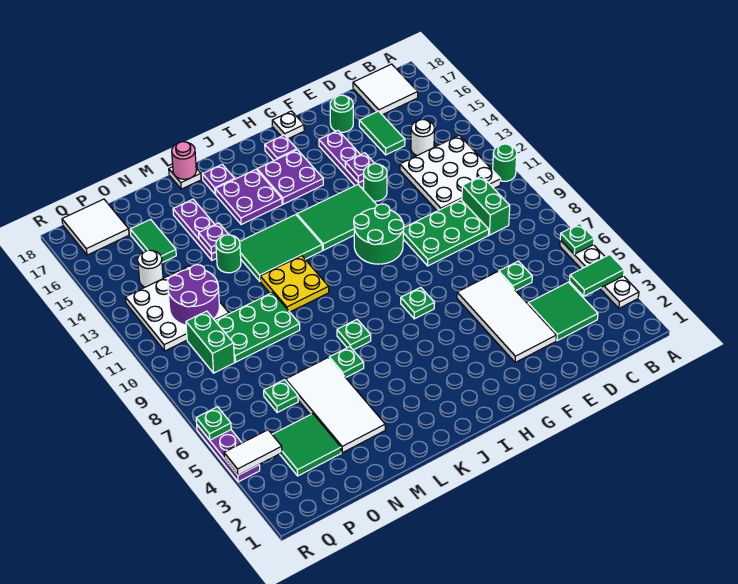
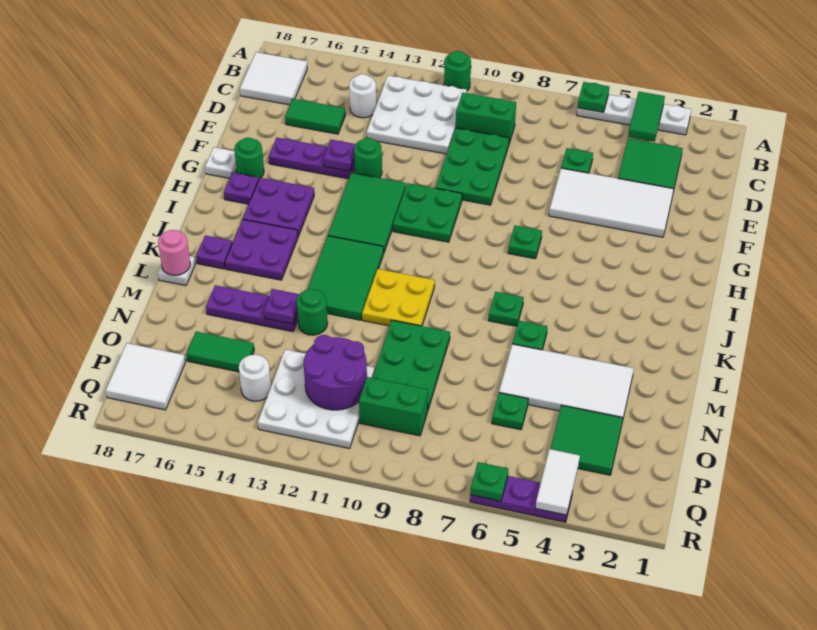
green round brick E17 level 1 -> green round brick G17 level 1
green round brick G10:H11 level 1 -> green plate G10:H11 level 1

